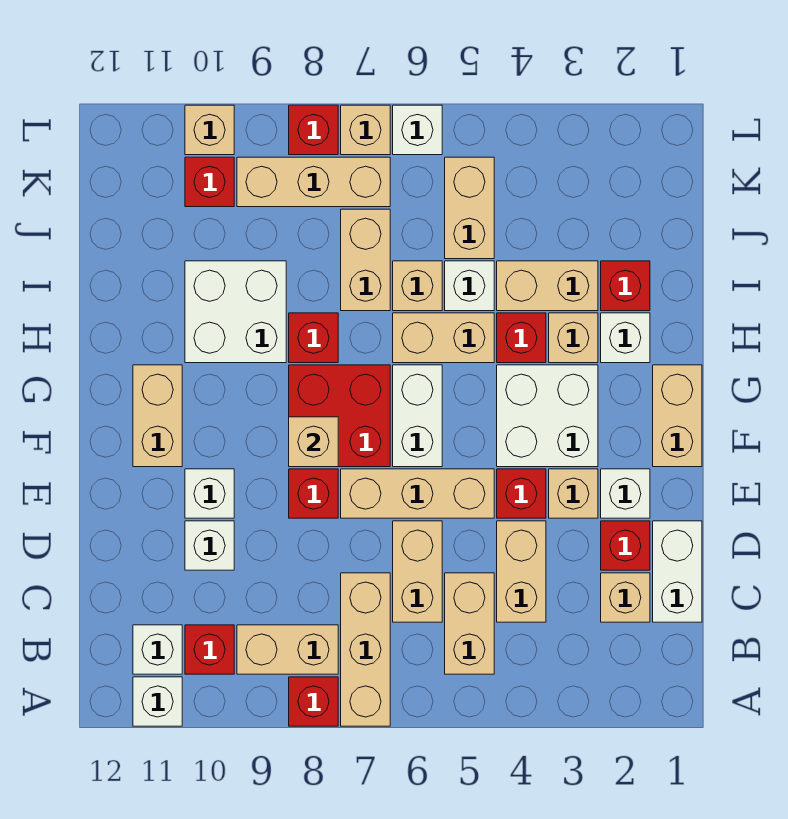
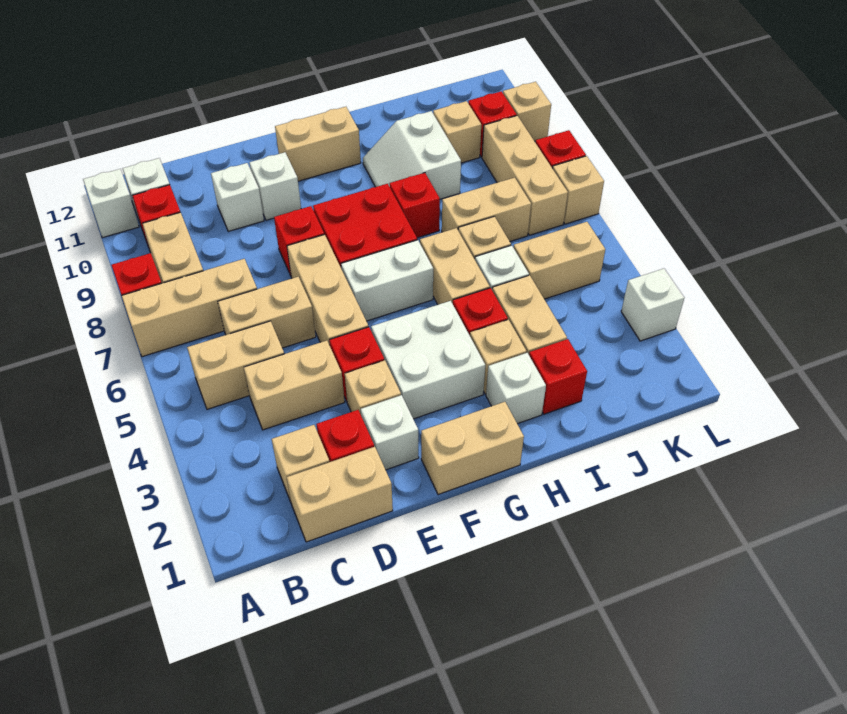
white brick C1:D1 level 1 -> tan brick C1:D1 level 1
tan brick F8 level 2 -> tan brick J10 level 1
white brick H9:I10 level 1 -> white slope H9:I10 level 1 top I
white brick L6 level 1 -> white brick L3 level 1

